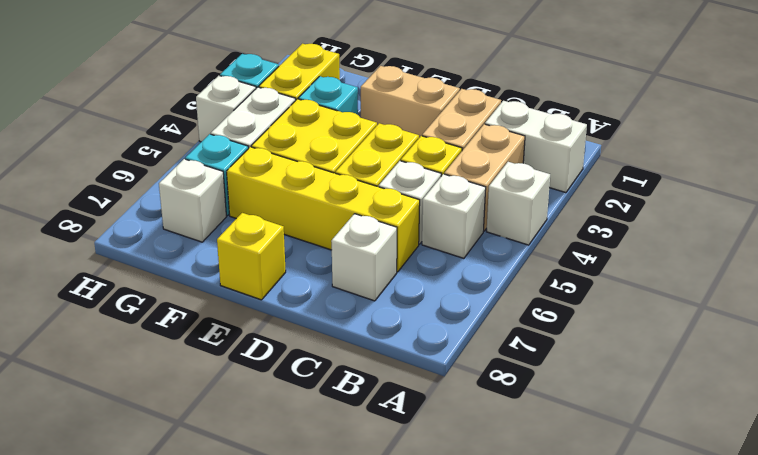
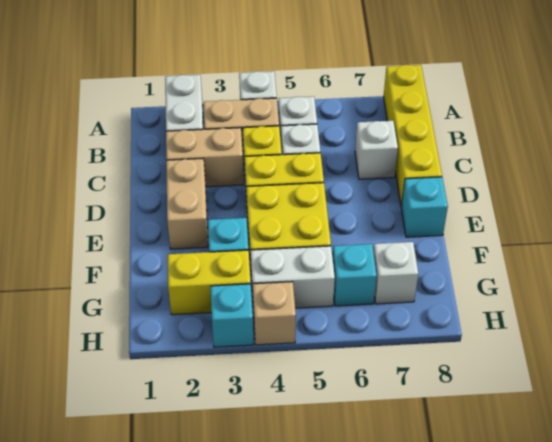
yellow brick C6:F6 level 1 -> yellow brick A8:D8 level 1
yellow brick E8 level 1 -> cyan brick E8 level 1
white brick H4 level 1 -> tan brick H4 level 1

